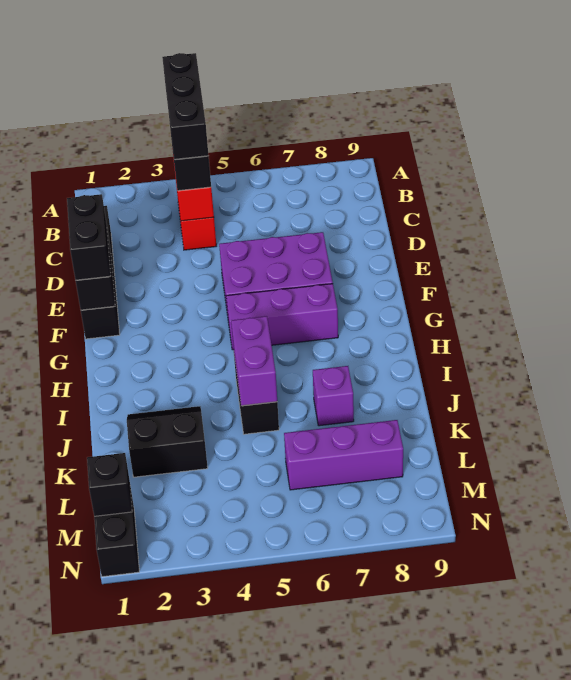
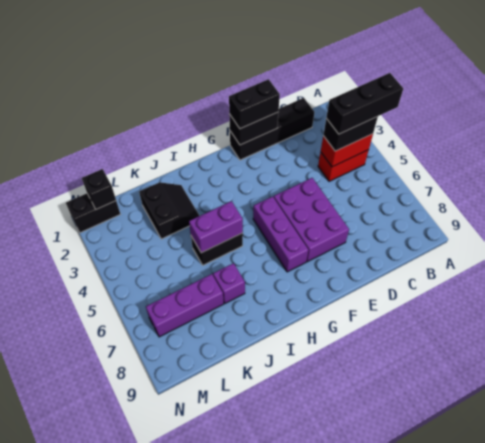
purple brick L6:L8 level 1 -> purple brick K7:M7 level 1

